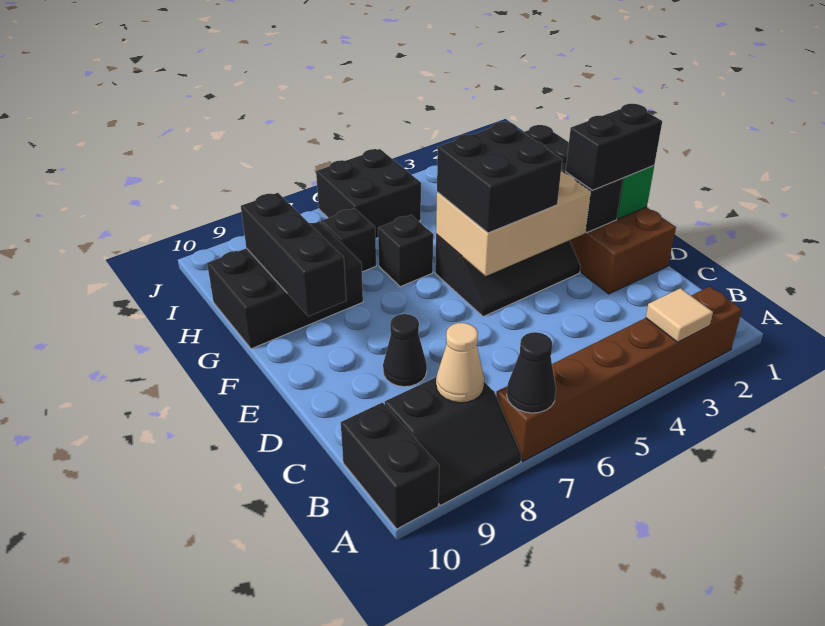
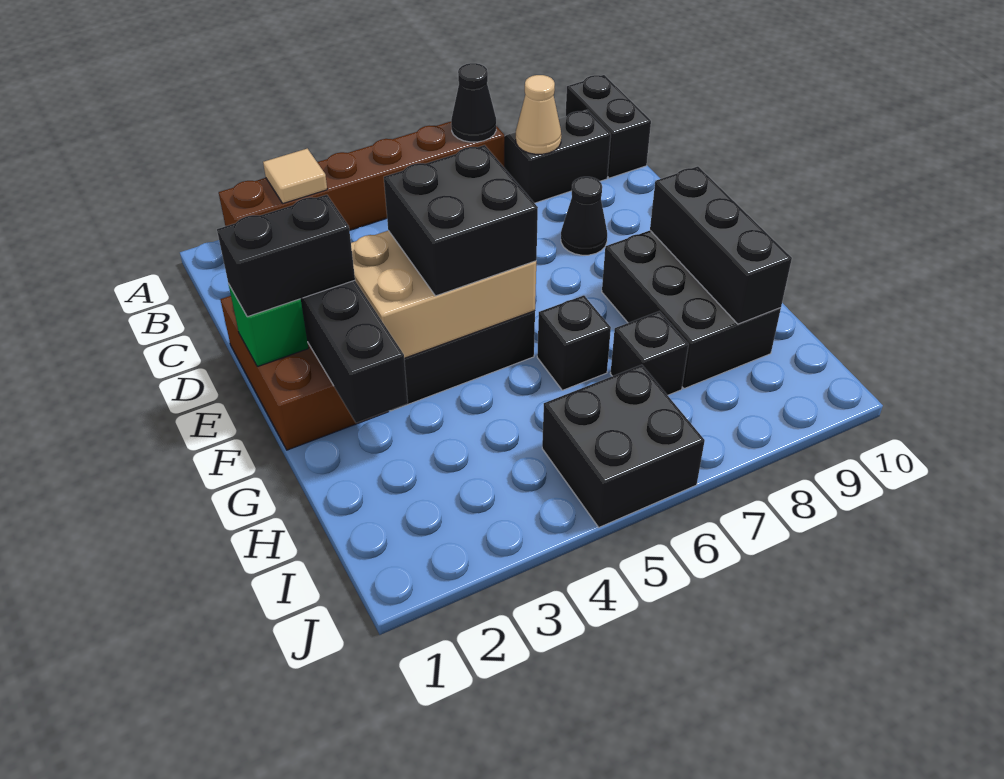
black brick G8:H10 level 1 -> black brick F8:H9 level 1

